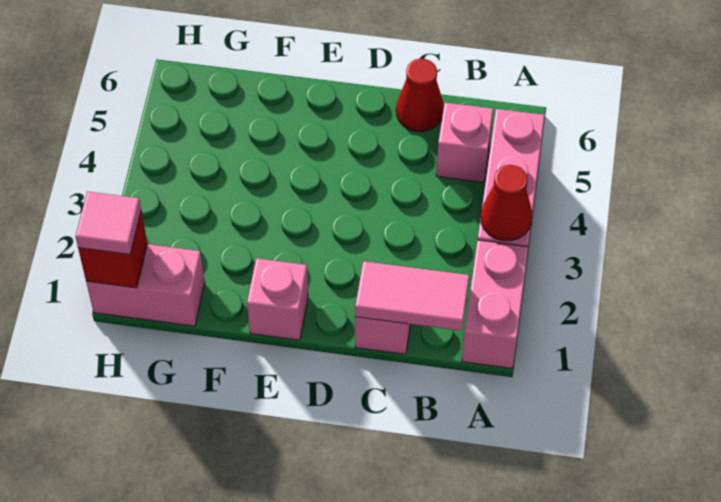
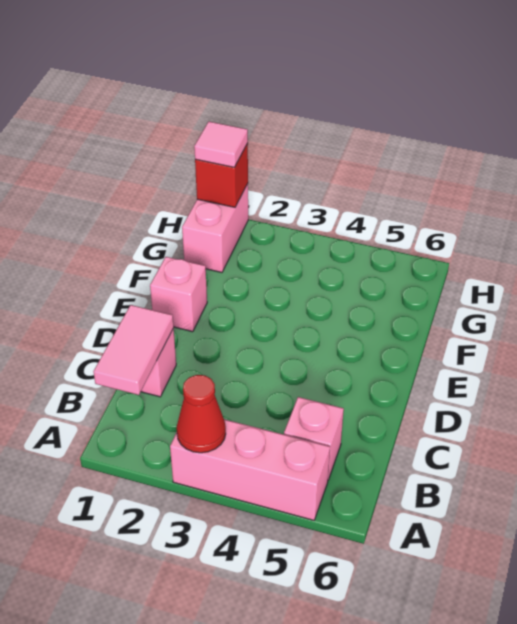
pink brick A1:A2 level 1 -> none
red cone C6 level 1 -> none

